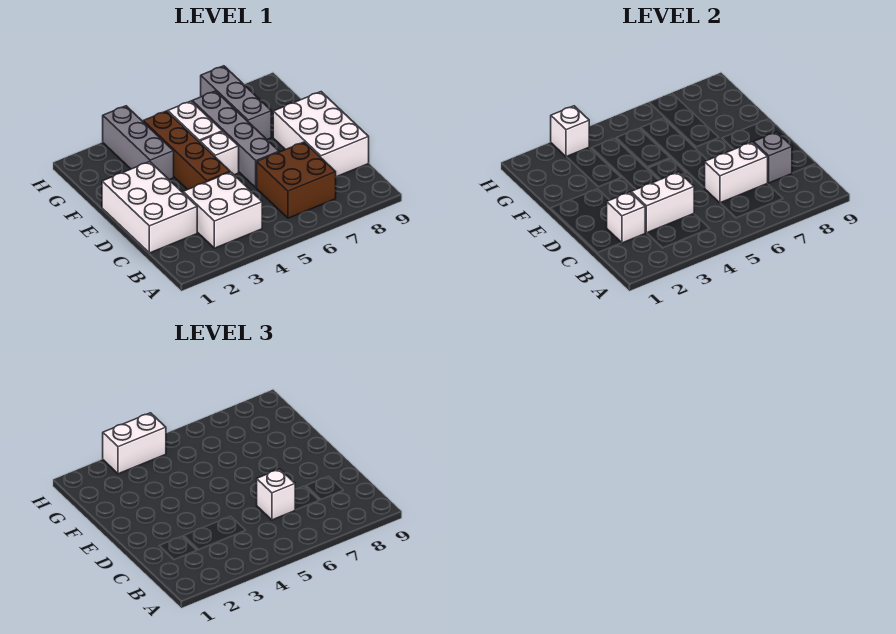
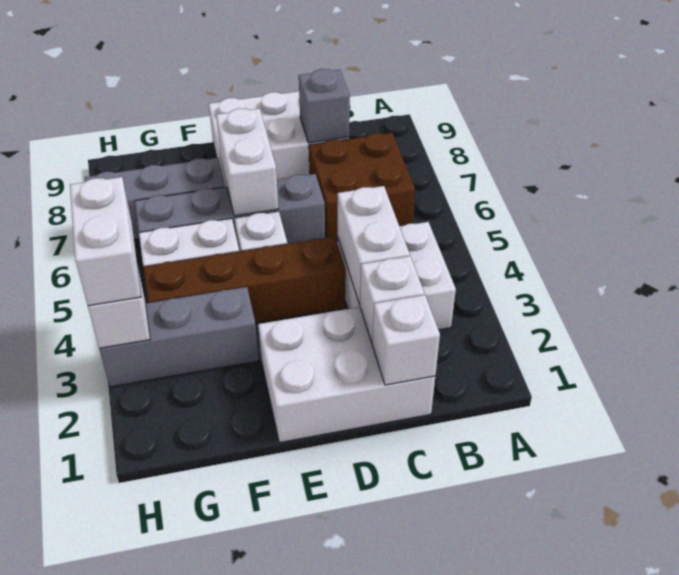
white brick C6:C7 level 2 -> white brick E6:E7 level 2
white brick C6 level 3 -> white brick C1 level 2

